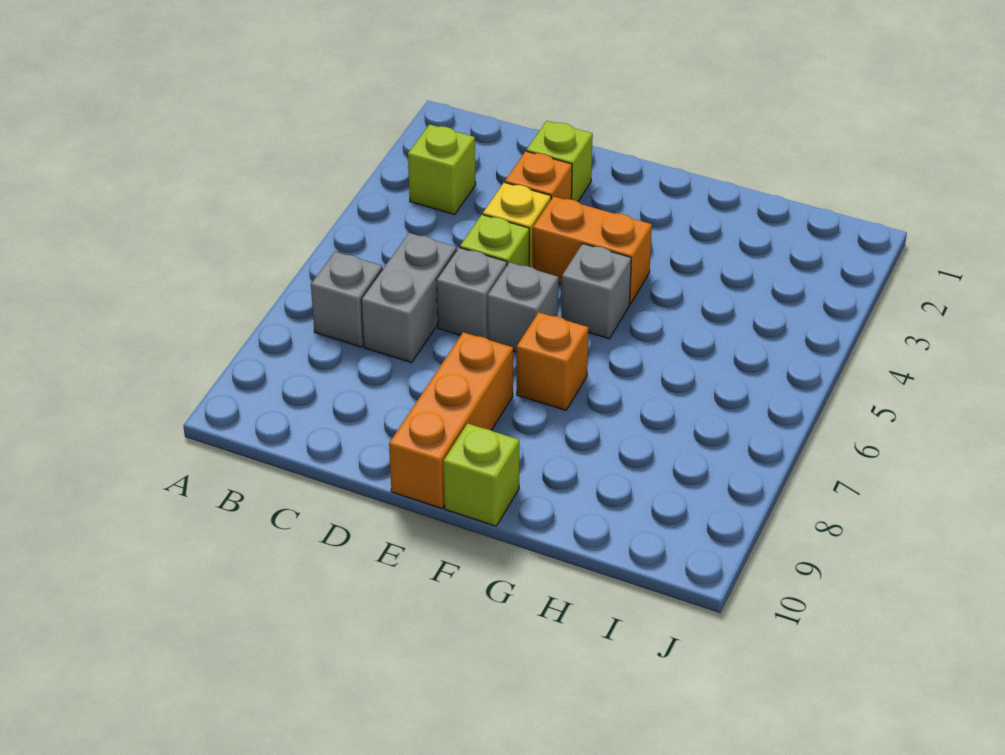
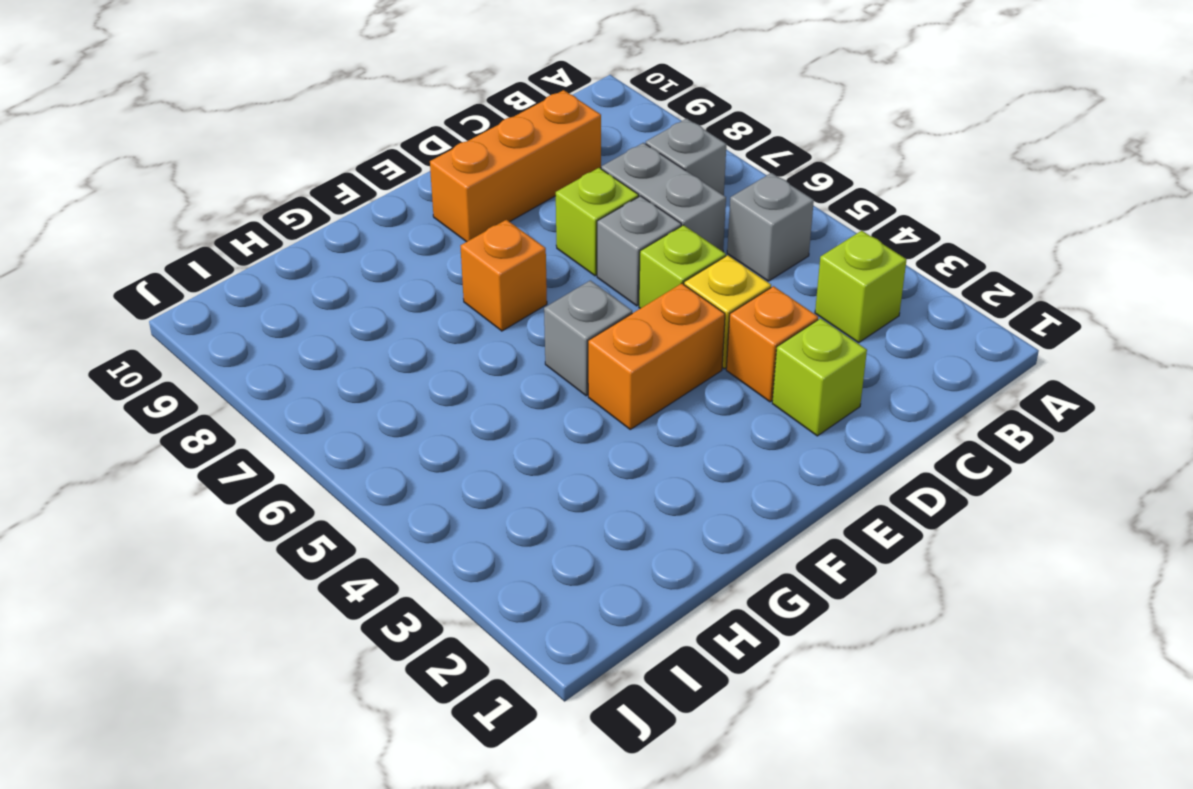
grey brick E6 level 1 -> grey brick B5 level 1
orange brick E8:E10 level 1 -> orange brick C9:E9 level 1
lime brick F10 level 1 -> lime brick D7 level 1

